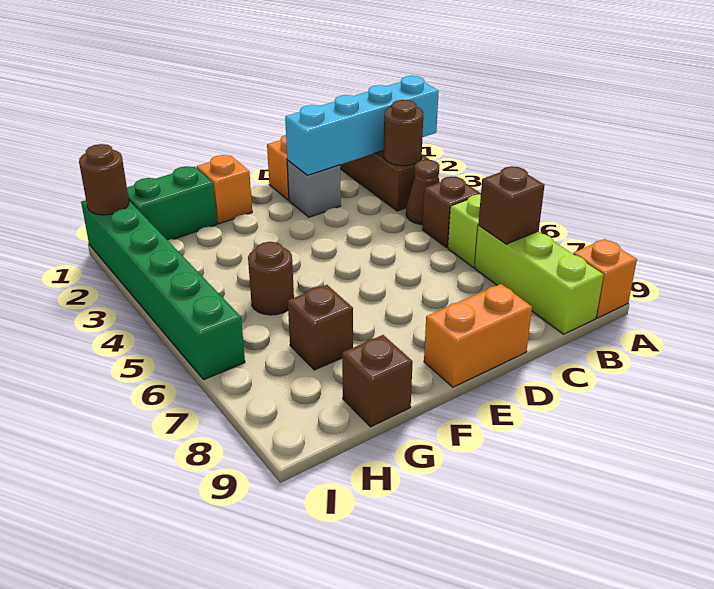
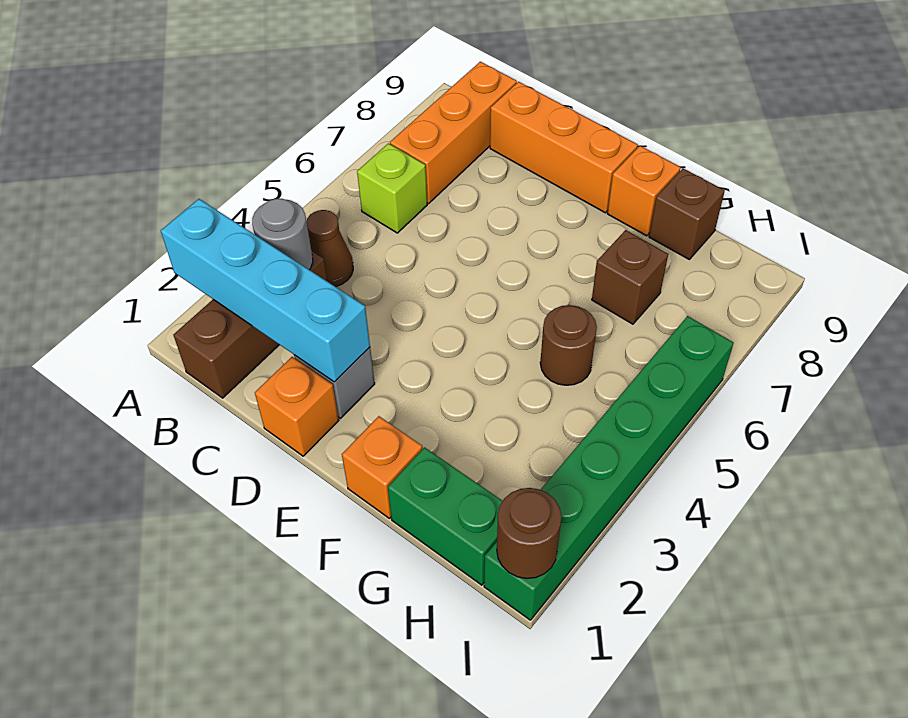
orange brick A9 level 1 -> orange brick F9 level 1
brown round brick B3 level 2 -> grey round brick B3 level 2
brown brick B5 level 1 -> none
lime brick B7:B9 level 1 -> orange brick B7:B9 level 1
brown brick B7 level 2 -> none
orange brick D9:E9 level 1 -> orange brick C9:E9 level 1

